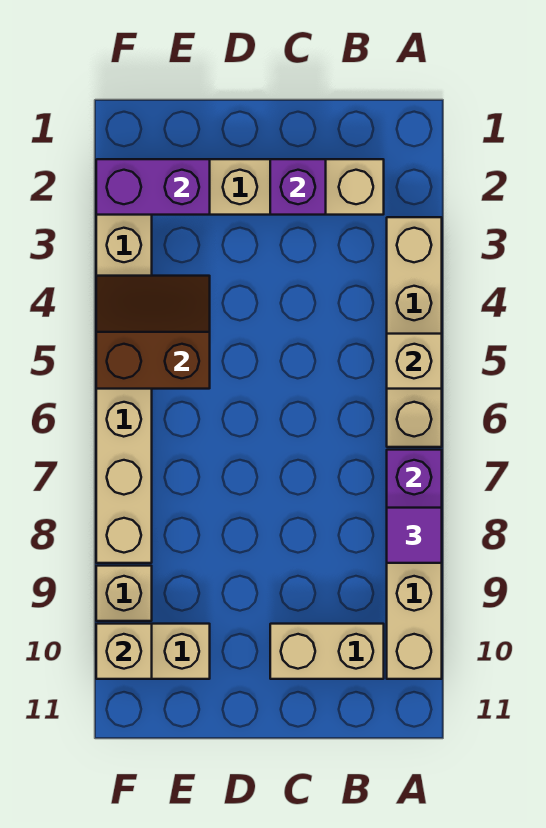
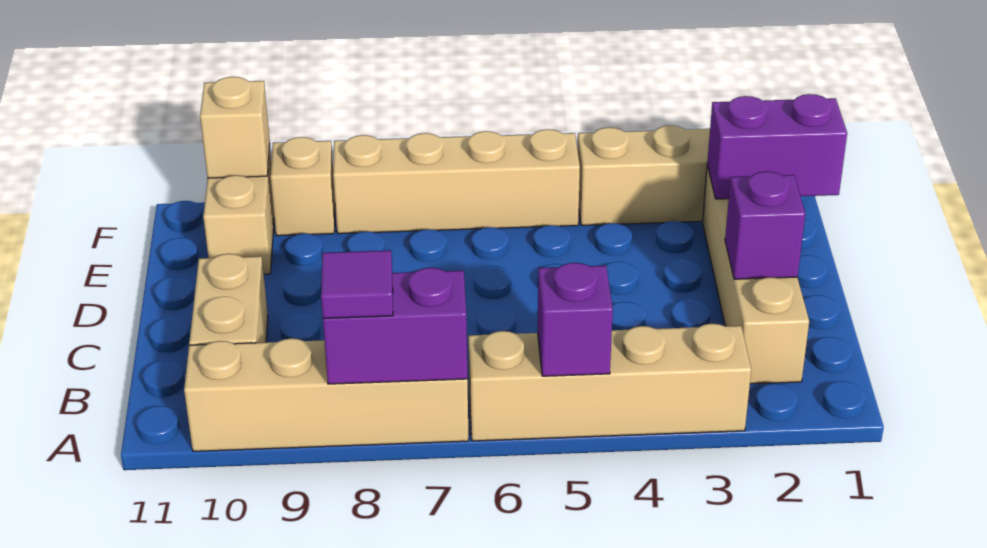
tan brick A5 level 2 -> purple brick A5 level 2
purple brick E2:F2 level 2 -> purple brick E1:E2 level 2
brown slope E4:F5 level 2 top 5 -> none

